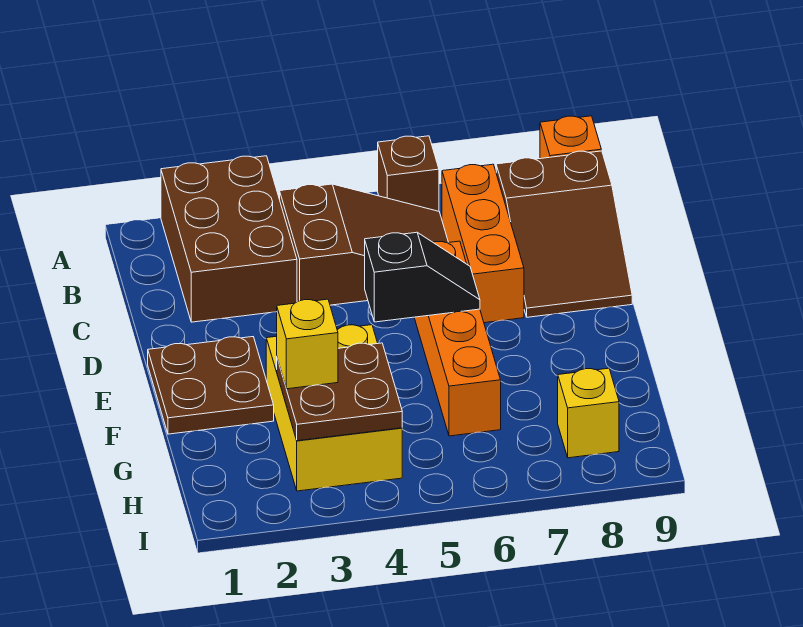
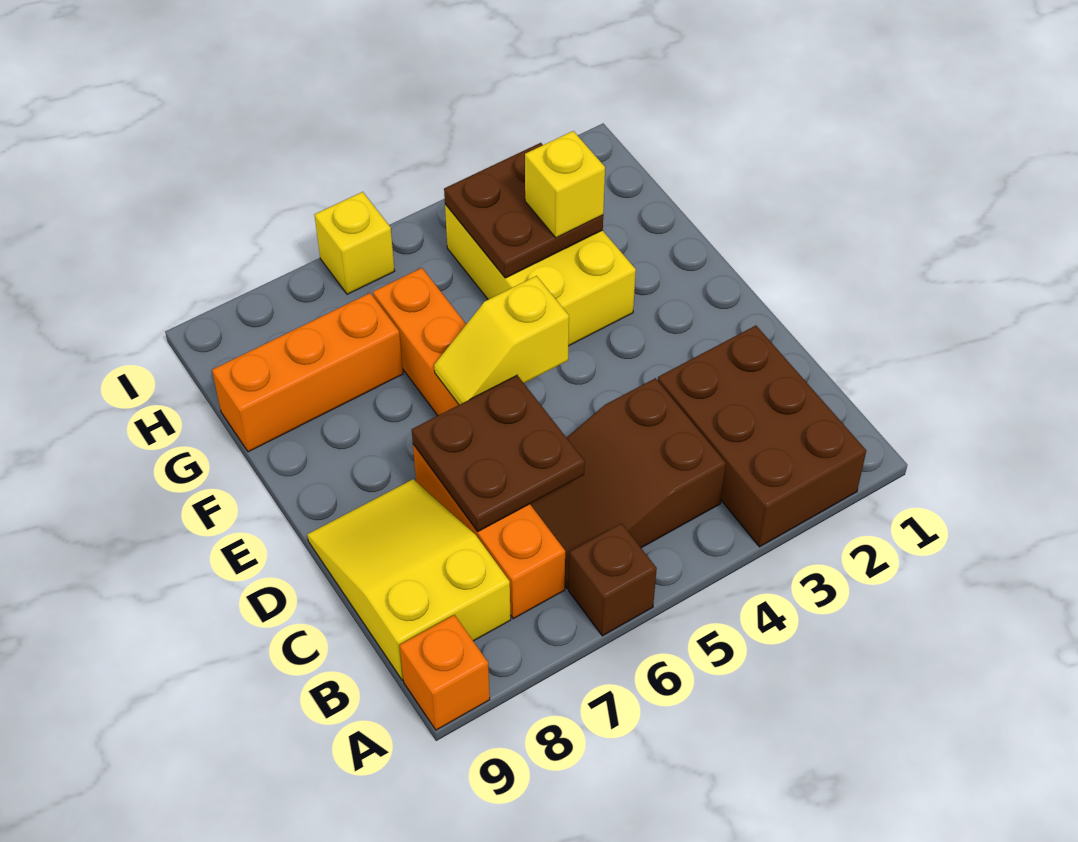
brown slope B8:D9 level 1 top B -> yellow slope B8:D9 level 1 top B
brown plate E1:F2 level 1 -> brown plate C6:D7 level 2
black slope E5:E6 level 2 top 5 -> yellow slope E5:E6 level 2 top 5
none -> orange brick G7:G9 level 1
yellow brick H8 level 1 -> yellow brick I6 level 1

